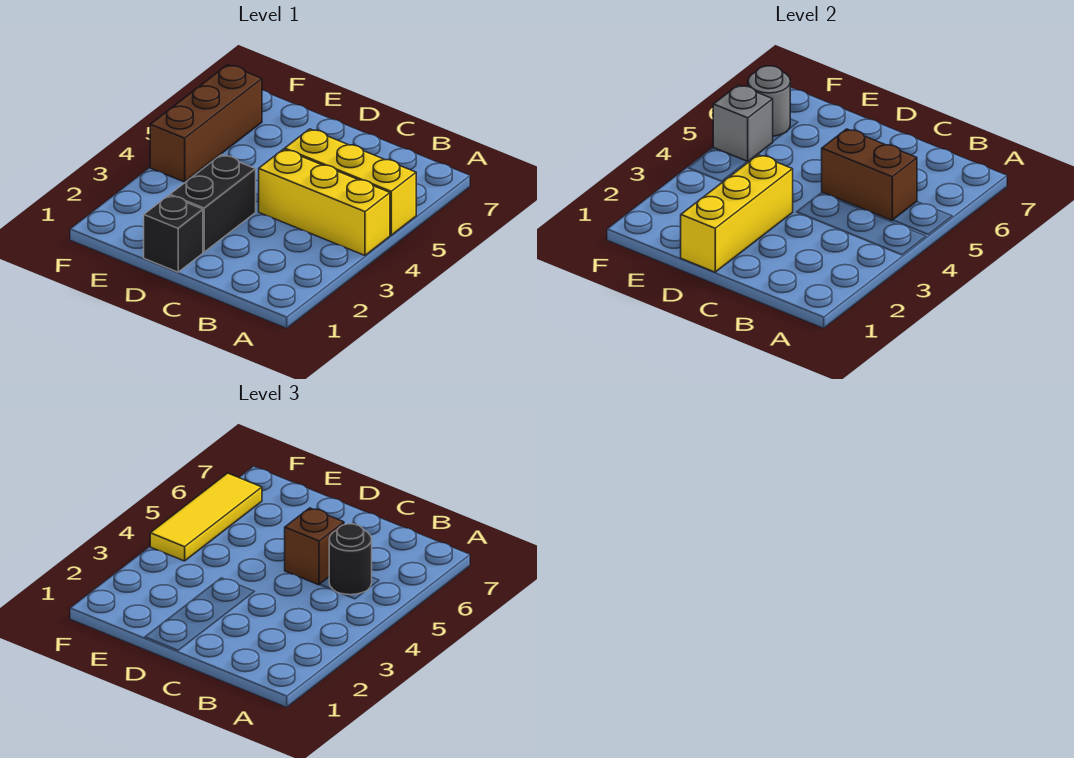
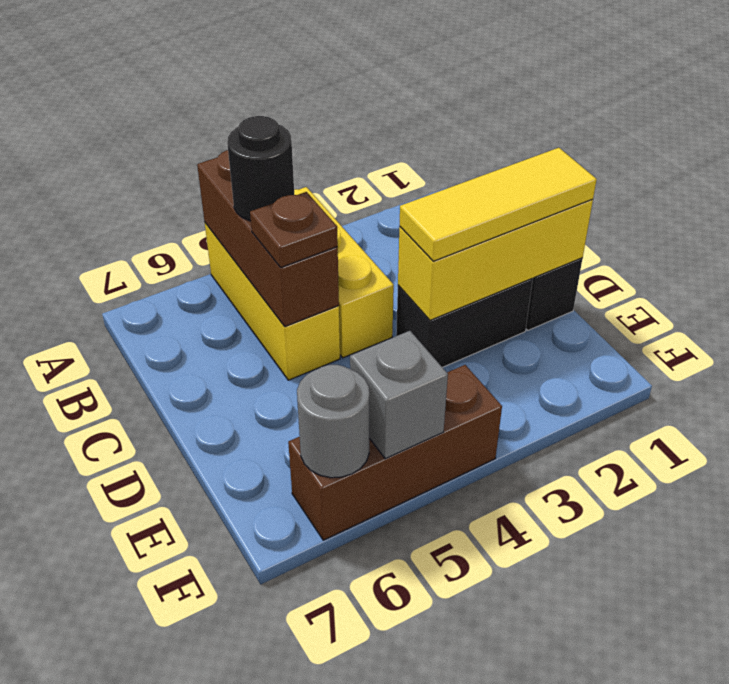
brown brick B5:C5 level 2 -> brown brick A5:C5 level 2
brown brick C5 level 3 -> brown plate C5 level 3
yellow tile F4:F6 level 3 -> yellow tile D1:D3 level 3

